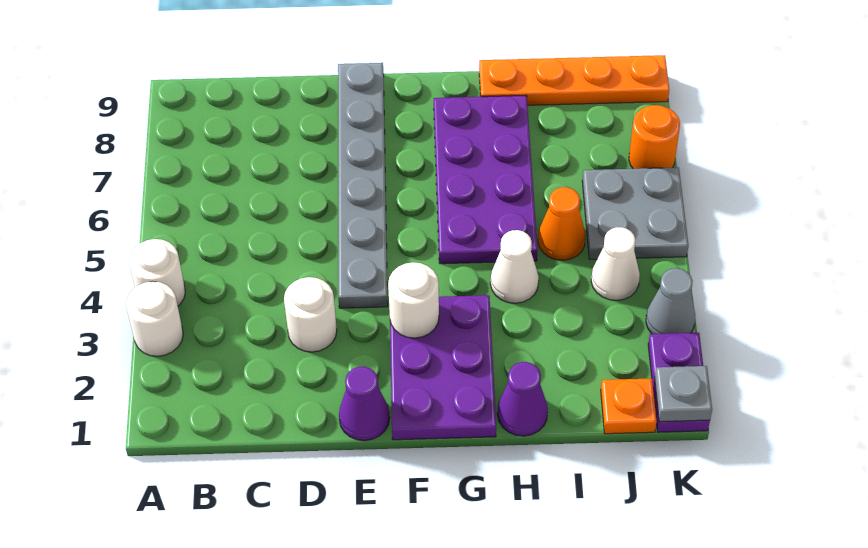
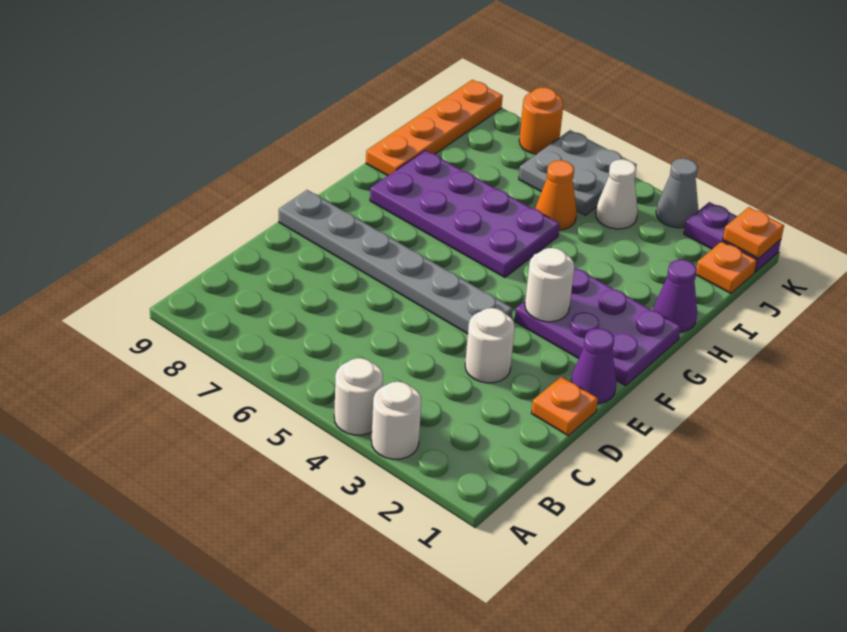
none -> orange plate D1 level 1
white cone H4 level 1 -> none
grey plate K1 level 2 -> orange plate K1 level 2

